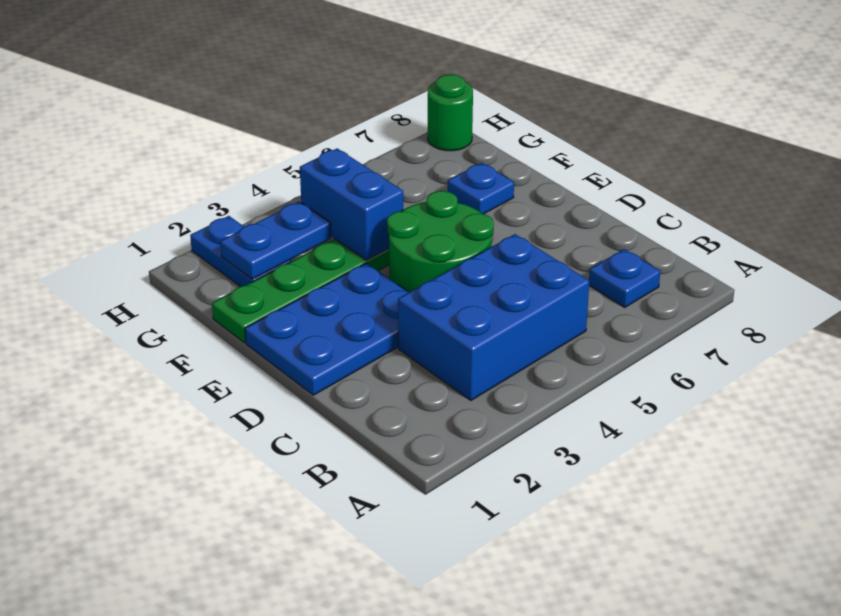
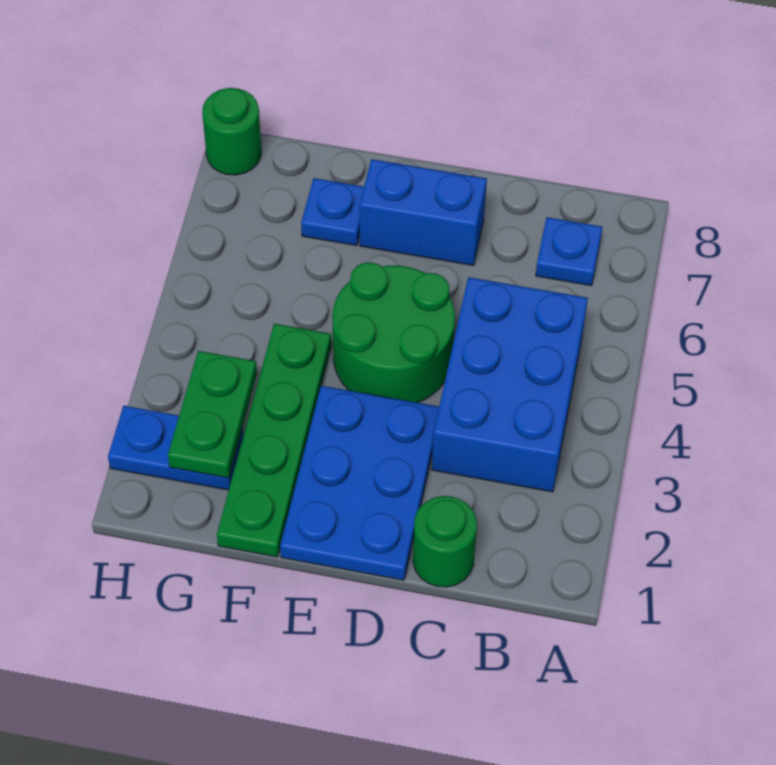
none -> green round brick C1 level 1
blue brick F4:G4 level 2 -> blue brick D7:E7 level 1
blue plate G2:G3 level 2 -> green plate G2:G3 level 2

